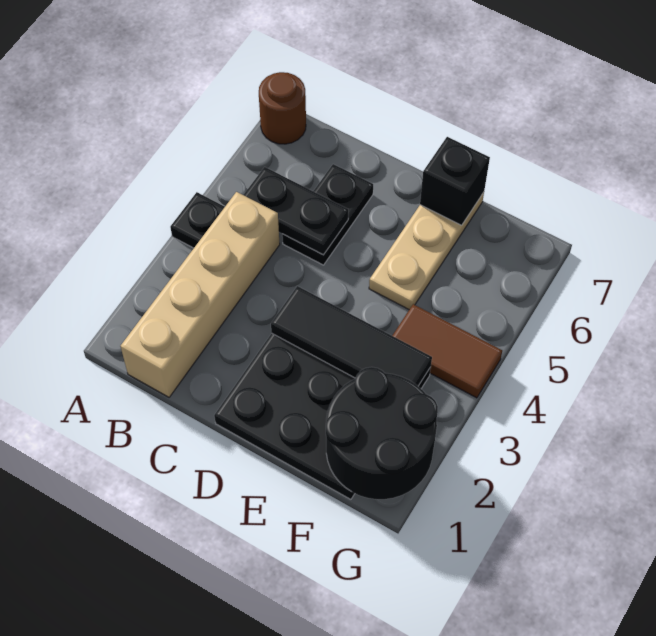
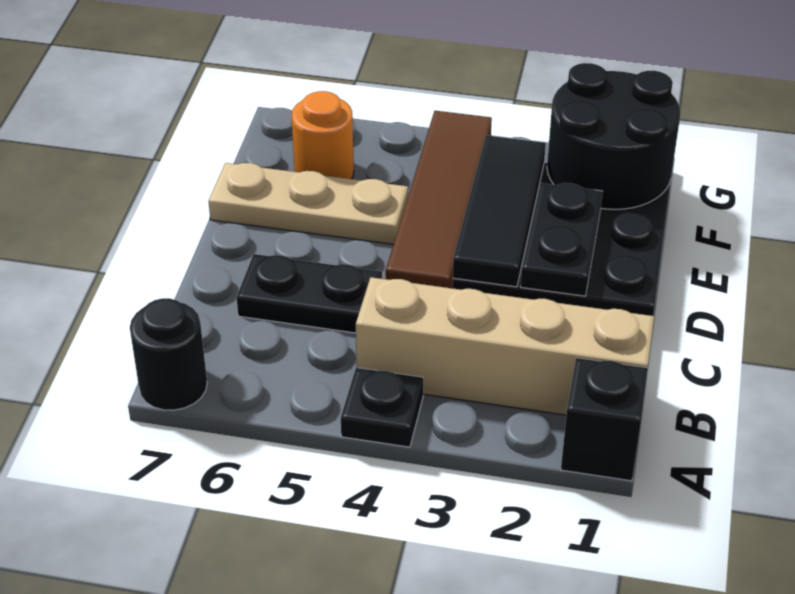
brown round brick A7 level 1 -> black round brick A7 level 1
black plate B5:C5 level 2 -> black plate D2:E2 level 2
black brick E7 level 2 -> black brick A1 level 1
brown tile F4:G4 level 1 -> brown tile D4:G4 level 1
none -> orange round brick F6 level 1

